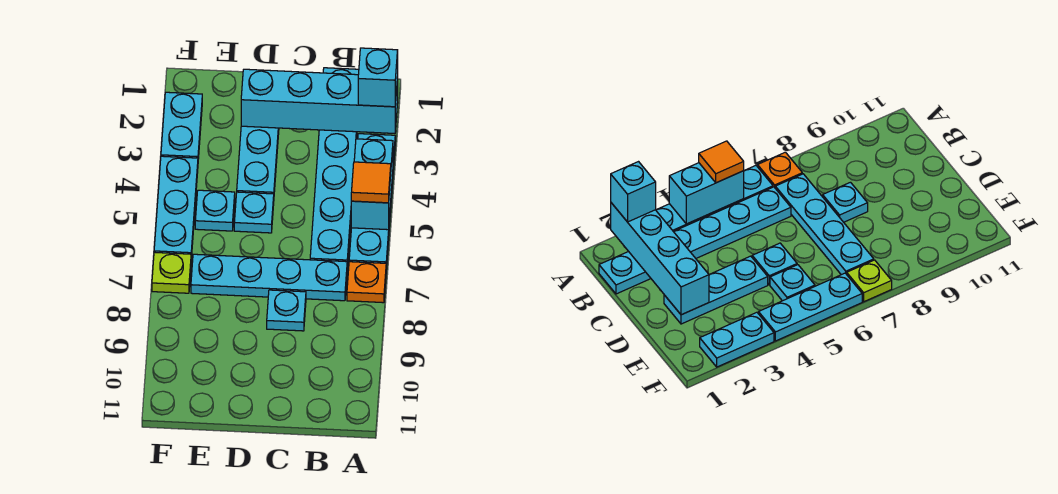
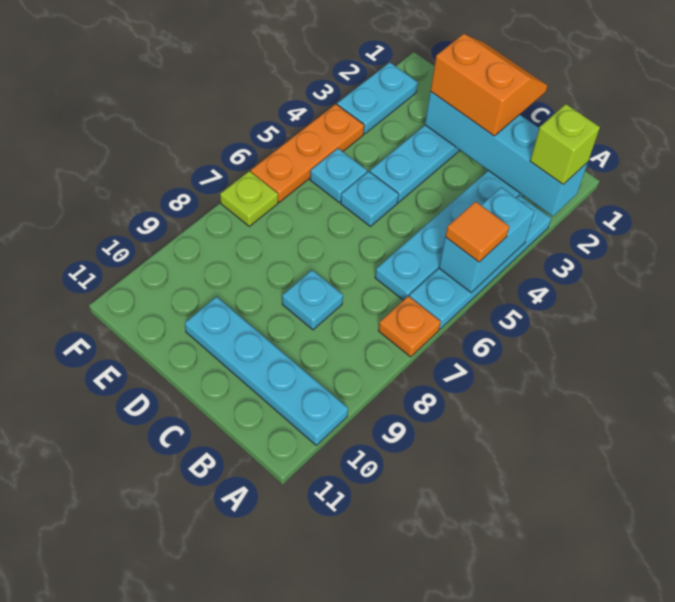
cyan brick A2 level 3 -> lime brick A2 level 3
cyan plate B7:E7 level 1 -> cyan plate A10:D10 level 1
none -> orange slope C1:D2 level 3 top 2
cyan plate F4:F6 level 1 -> orange plate F4:F6 level 1

